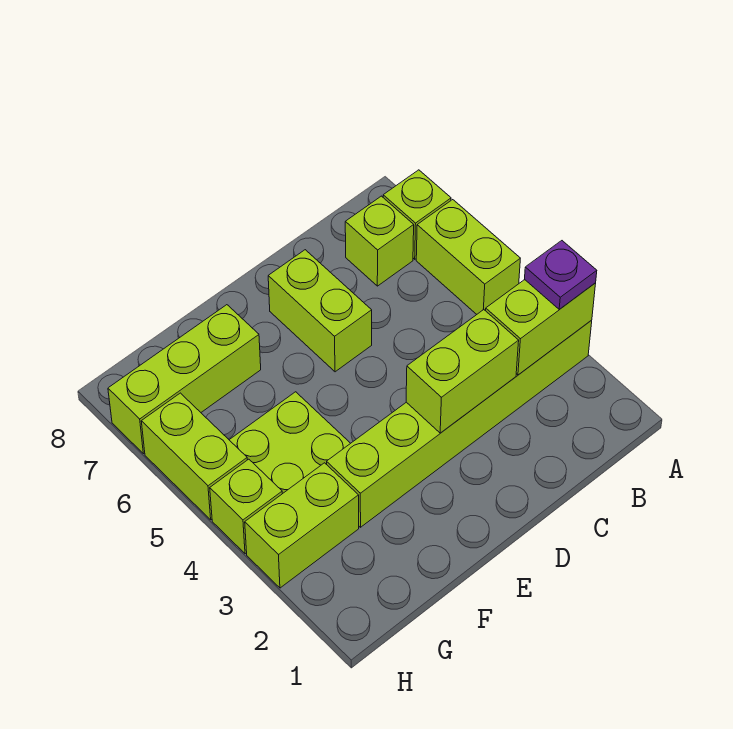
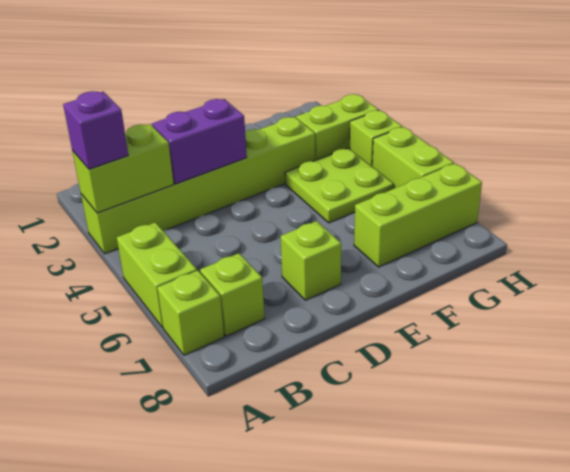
purple plate A3 level 3 -> purple brick A3 level 3
lime brick C3:D3 level 2 -> purple brick C3:D3 level 2
lime brick D6:D7 level 1 -> lime brick D7 level 1

